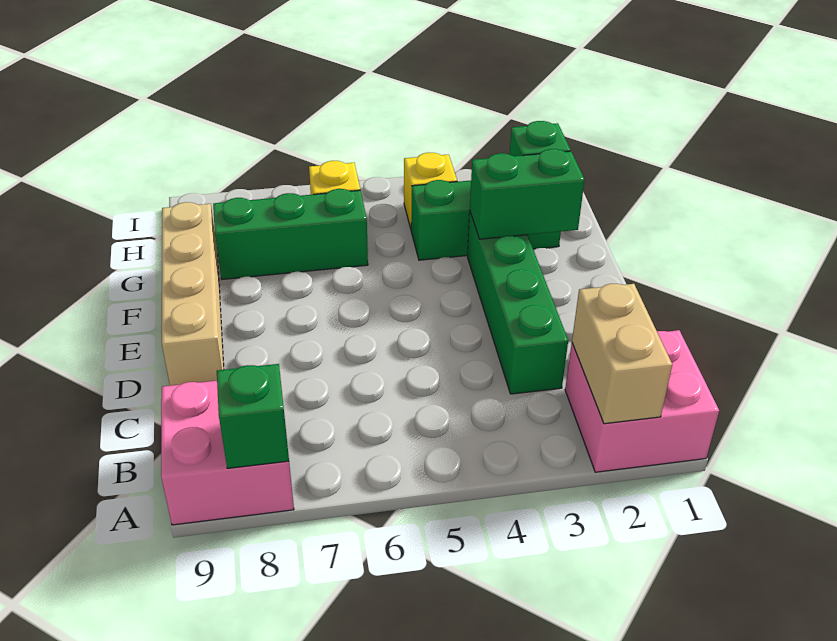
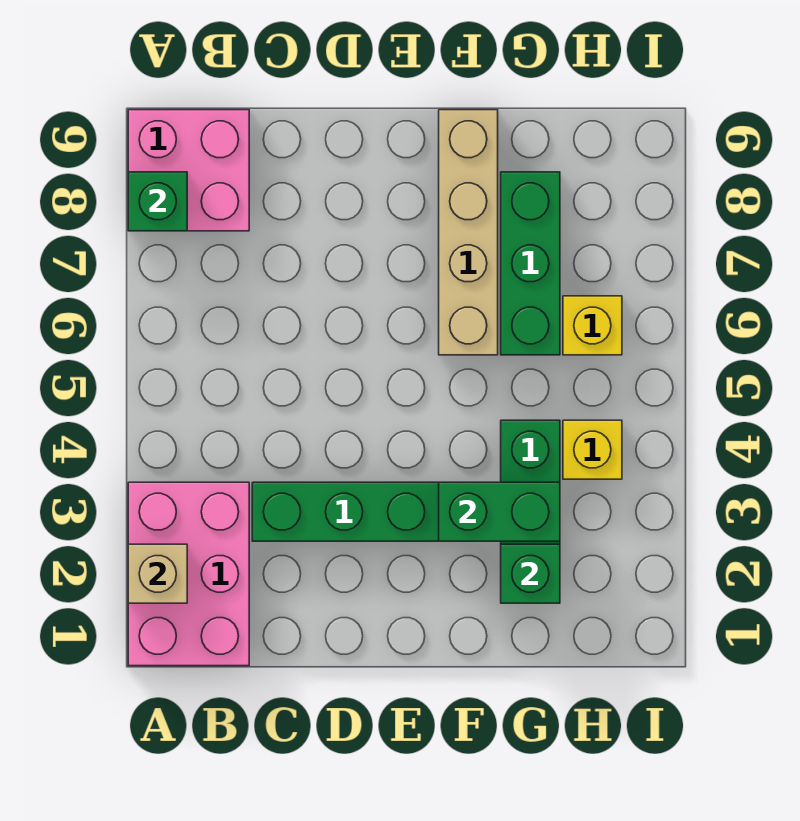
pink brick A1:B2 level 1 -> pink brick A1:B3 level 1
tan brick A2:B2 level 2 -> tan brick A2 level 2
tan brick D9:G9 level 1 -> tan brick F6:F9 level 1
green brick F2:F3 level 2 -> green brick F3:G3 level 2

